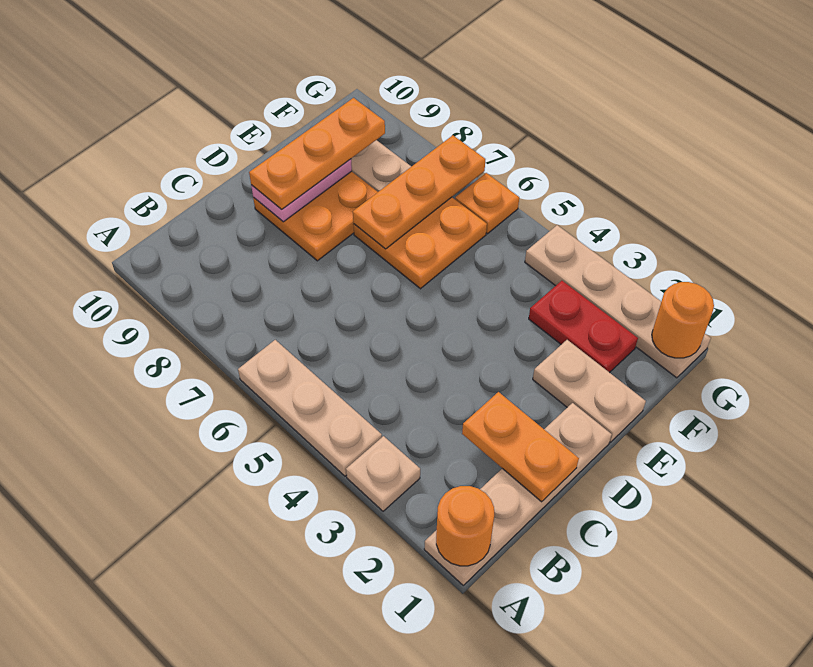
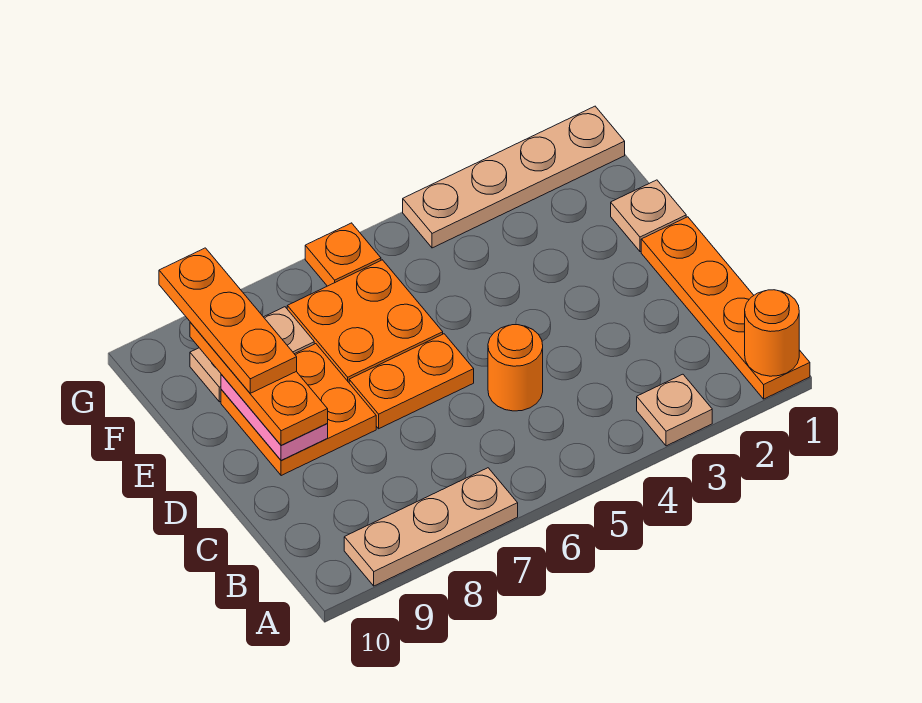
tan plate A1:D1 level 1 -> orange plate A1:D1 level 1
tan plate A4:A6 level 1 -> tan plate A7:A9 level 1
orange plate C1:C2 level 2 -> orange plate D6:D7 level 1
tan plate E1:E2 level 1 -> tan plate E1 level 1
orange plate E7:G7 level 2 -> orange plate E9:G9 level 4
red plate F2:F3 level 1 -> none
orange round brick G1 level 2 -> orange round brick C5 level 1

